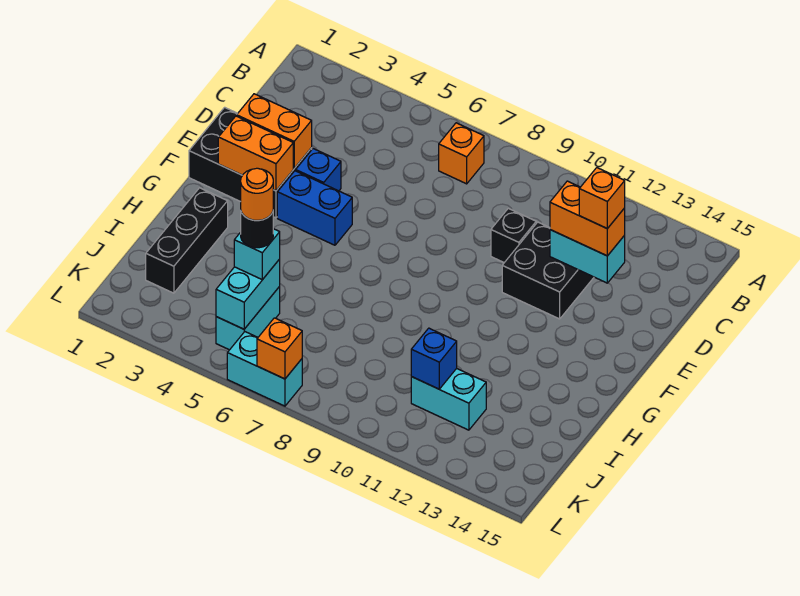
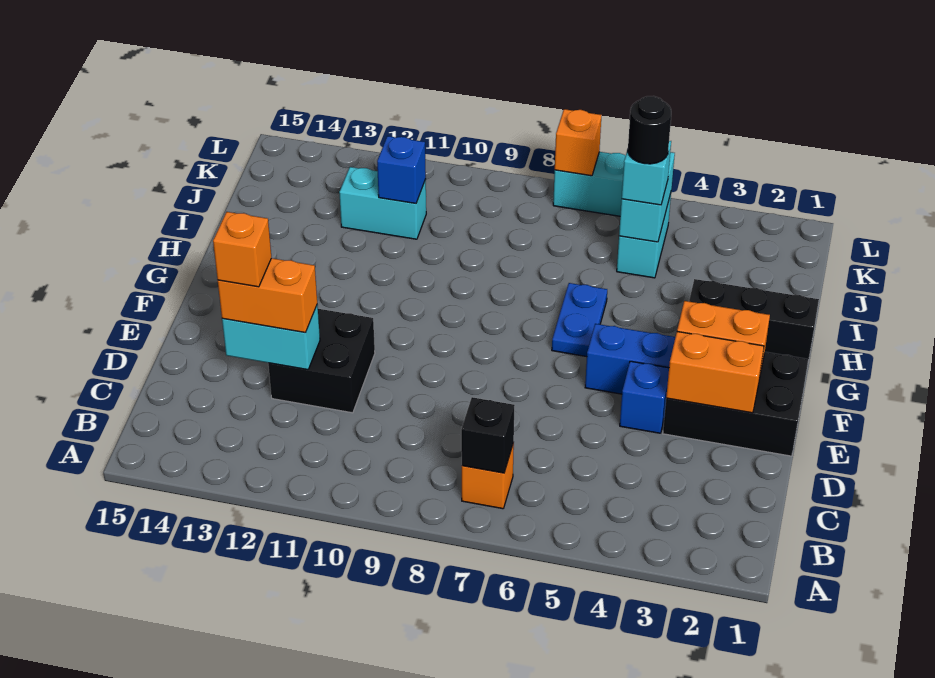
black brick D10 level 1 -> black brick B7 level 2
none -> blue plate G6:H6 level 1
black brick H2:J2 level 1 -> black brick H1:H3 level 1
orange round brick J5 level 5 -> none

